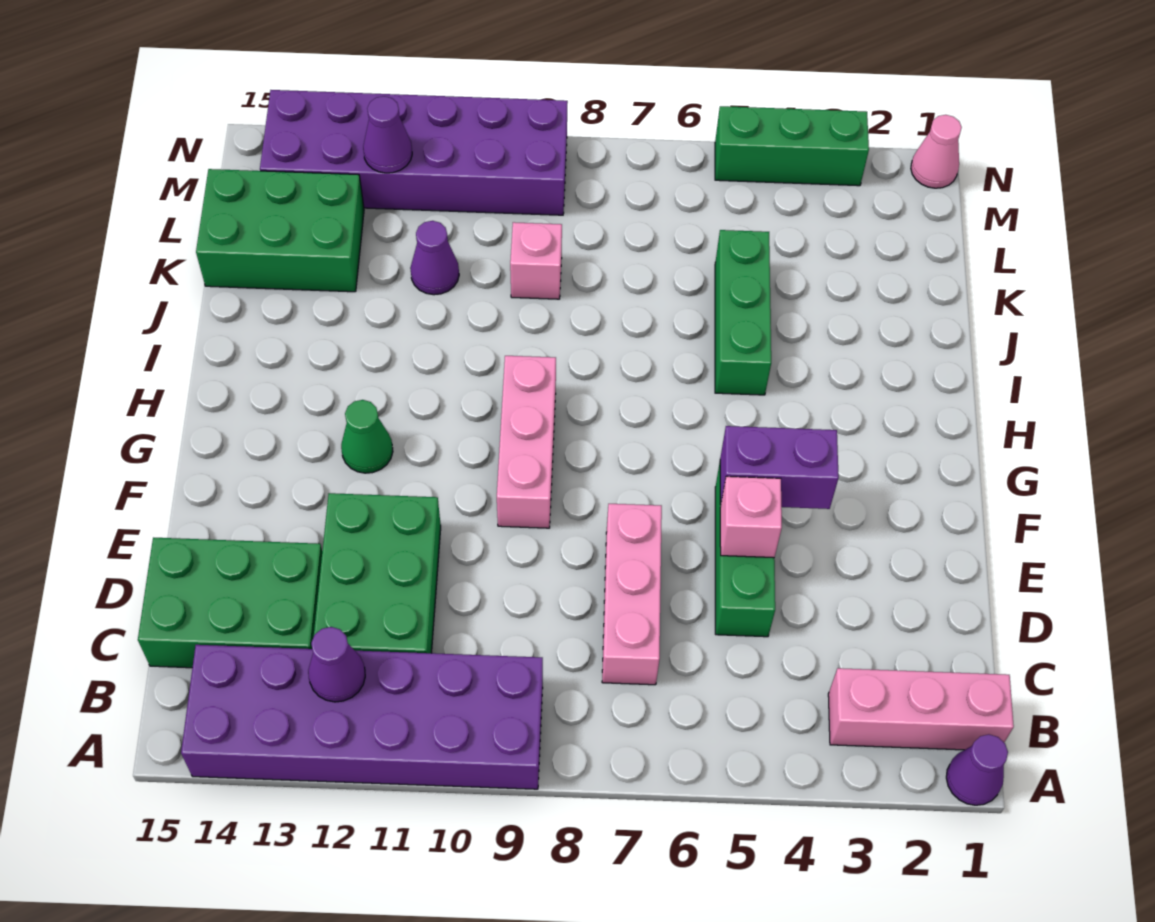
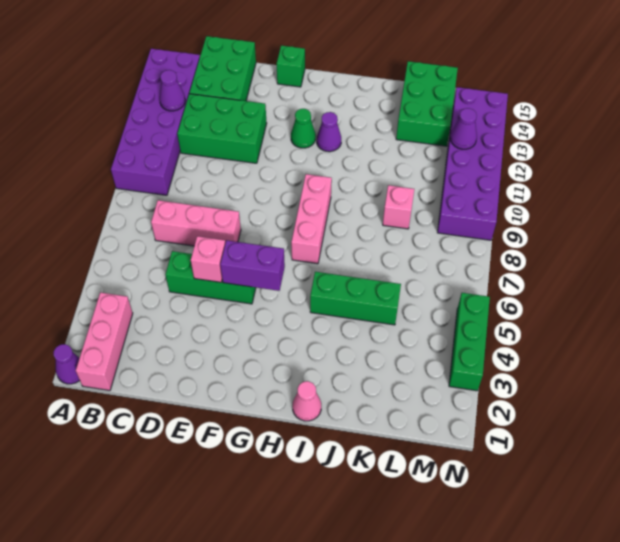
purple brick F4:F5 level 2 -> purple brick F5:G5 level 2
pink brick F9:H9 level 1 -> pink brick H7:H9 level 1
none -> green brick F15 level 1
purple cone K11 level 1 -> purple cone H12 level 1
pink cone N1 level 1 -> pink cone I1 level 1

